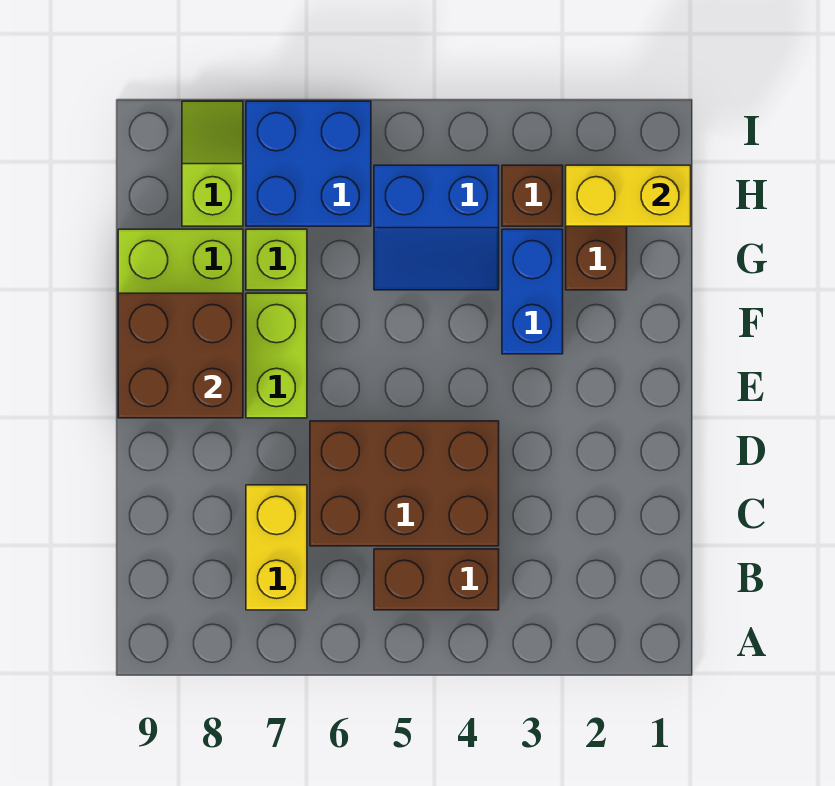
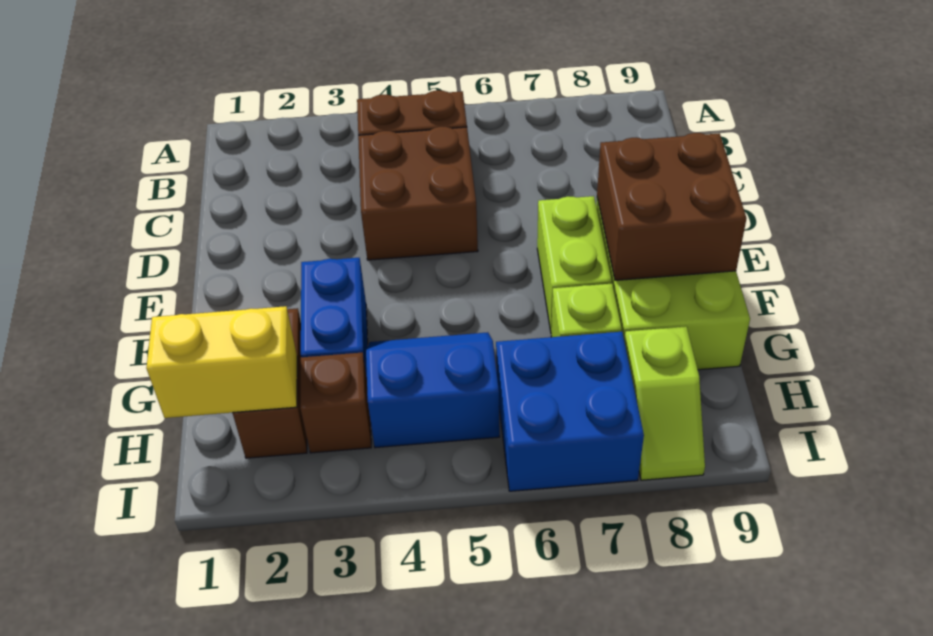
yellow brick B7:C7 level 1 -> none
brown brick C4:D6 level 1 -> brown brick C4:D5 level 1

